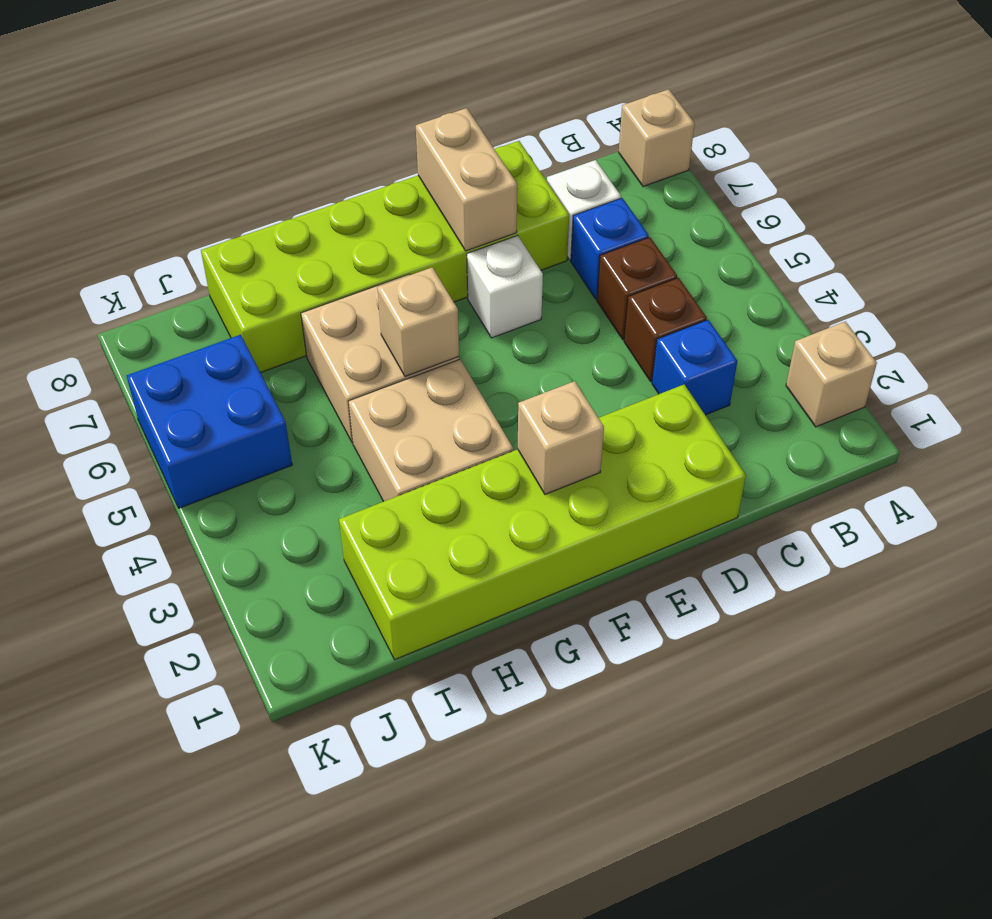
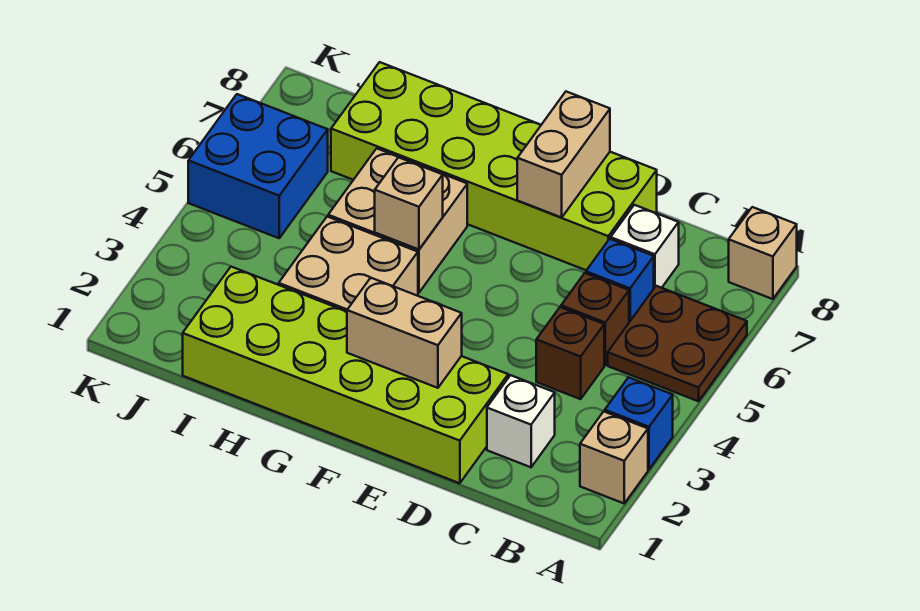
none -> brown plate A5:B6 level 1
blue brick C3 level 1 -> blue brick A3 level 1
white brick E6 level 1 -> white brick C2 level 1
tan brick F2 level 2 -> tan brick E2:F2 level 2

